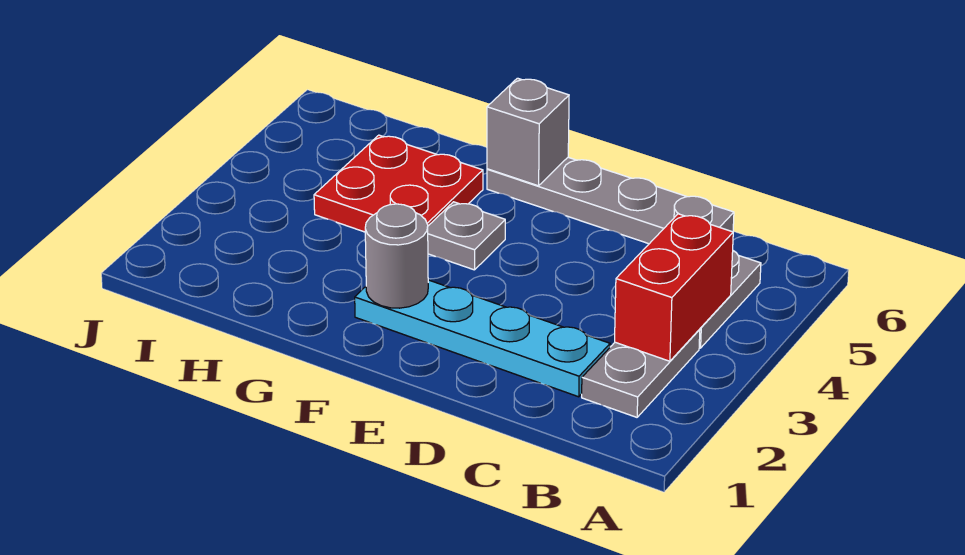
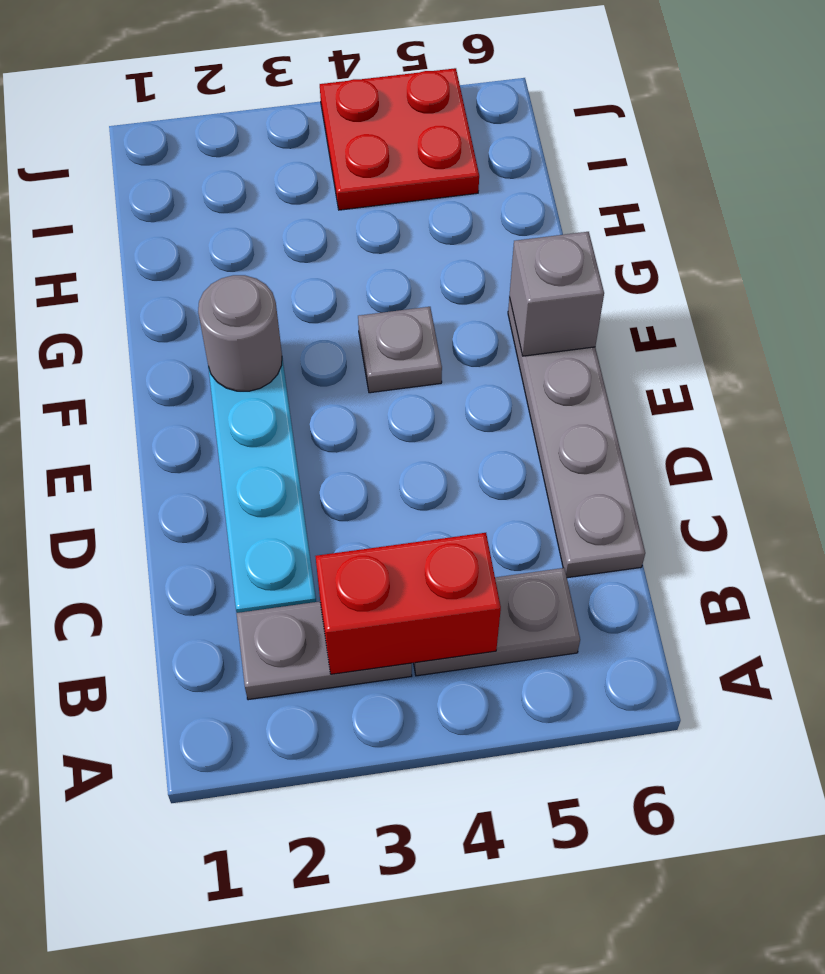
red plate G4:H5 level 1 -> red plate I4:J5 level 1

